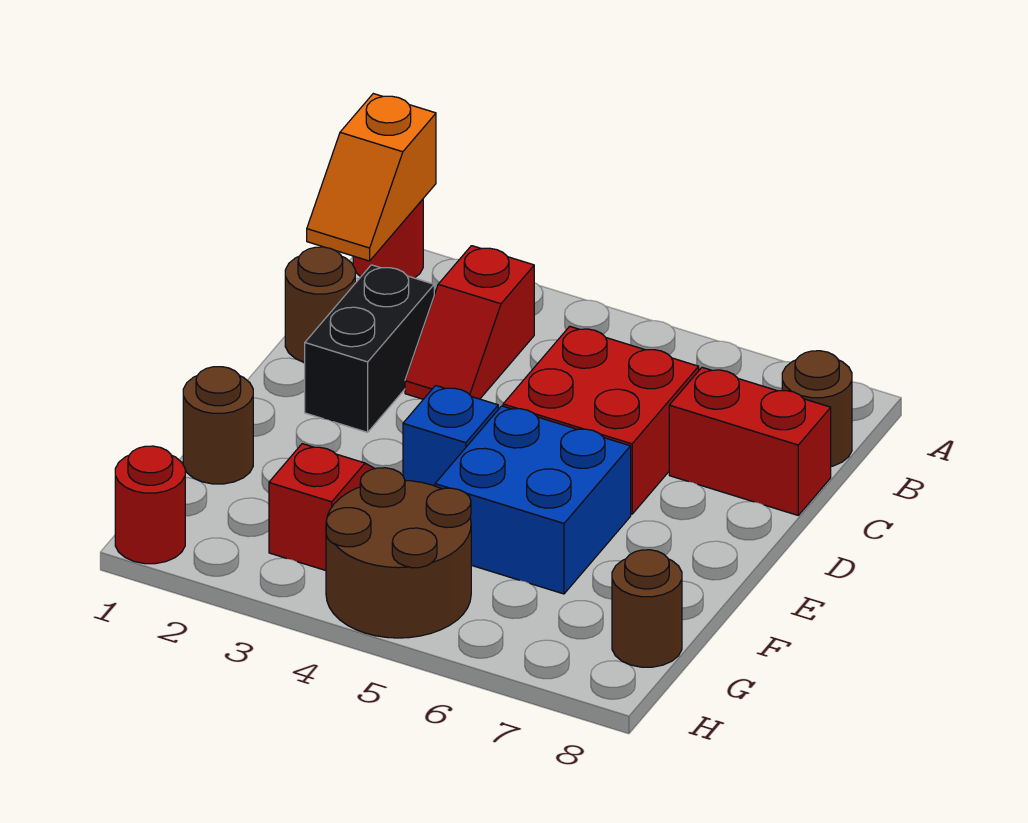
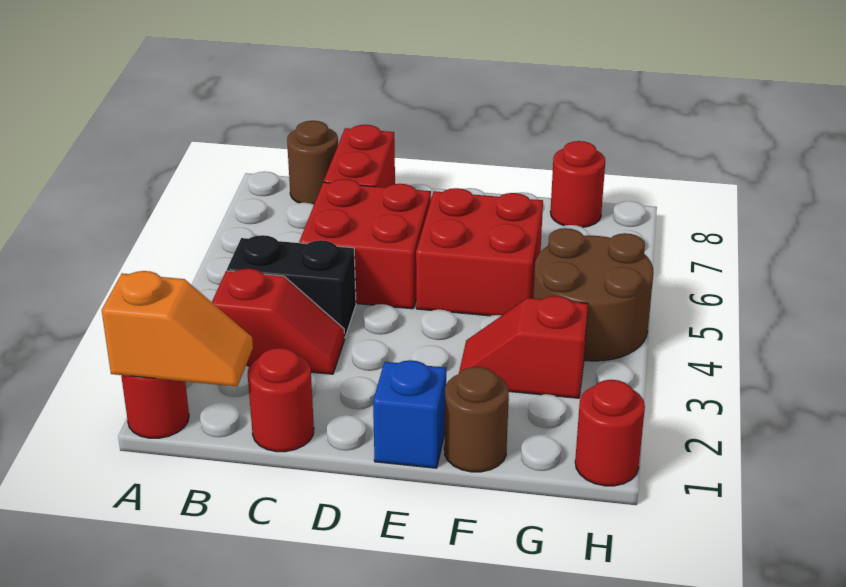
brown round brick C1 level 1 -> red round brick C1 level 1
black brick C2:D2 level 1 -> black brick B4:C4 level 1
blue brick E4 level 1 -> blue brick E1 level 1
blue brick E5:F6 level 1 -> red brick E5:F6 level 1
brown round brick G8 level 1 -> red round brick G8 level 1

